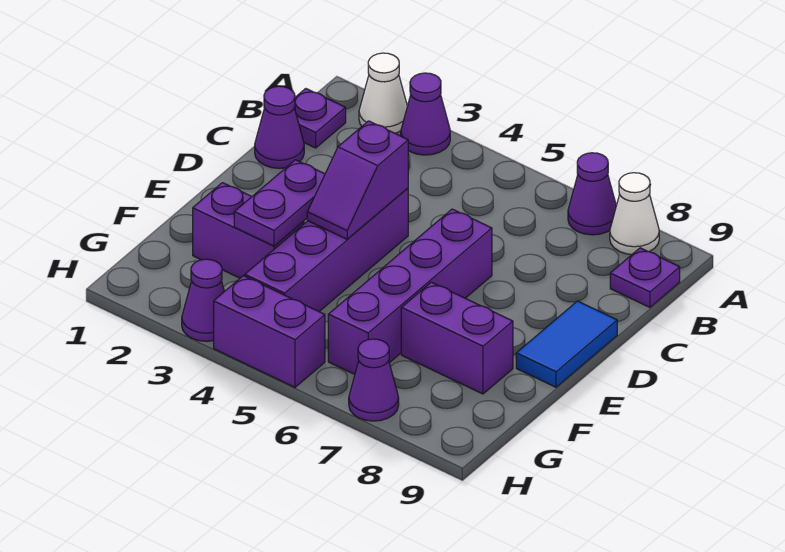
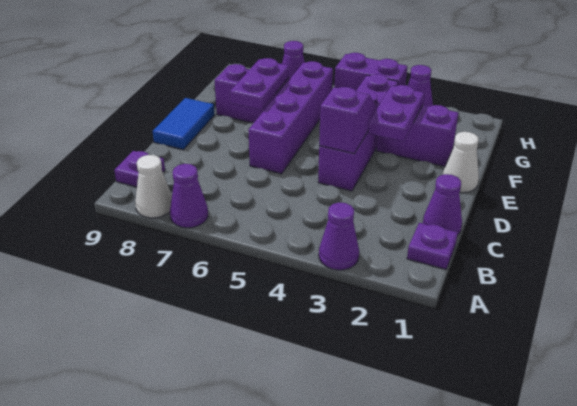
white cone A2 level 1 -> white cone E1 level 1
none -> purple plate E7:F7 level 2

